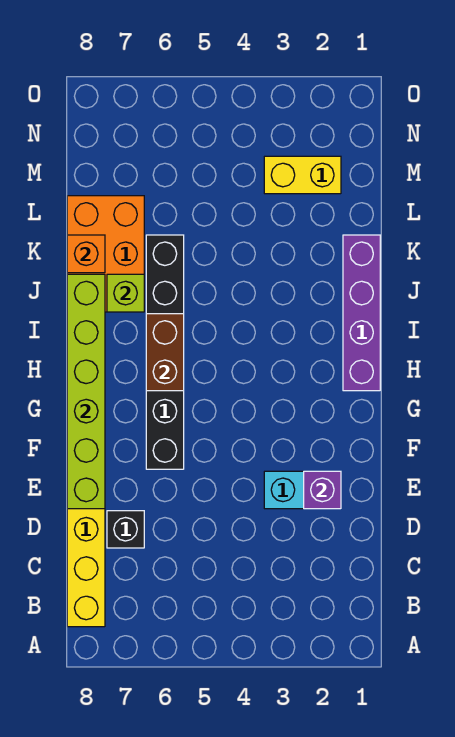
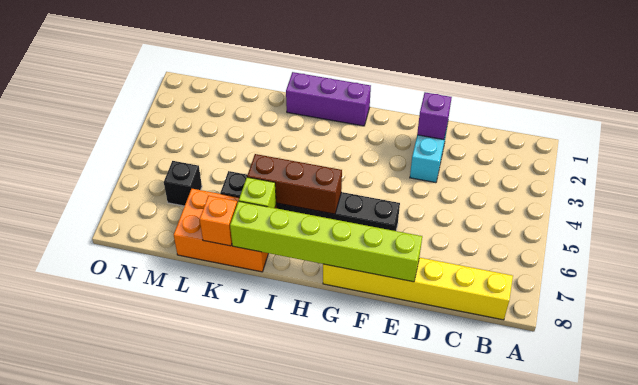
black brick D7 level 1 -> black brick M6 level 1
purple brick H1:K1 level 1 -> purple brick H1:J1 level 1
brown brick H6:I6 level 2 -> brown brick H6:J6 level 2
yellow brick M2:M3 level 1 -> none

